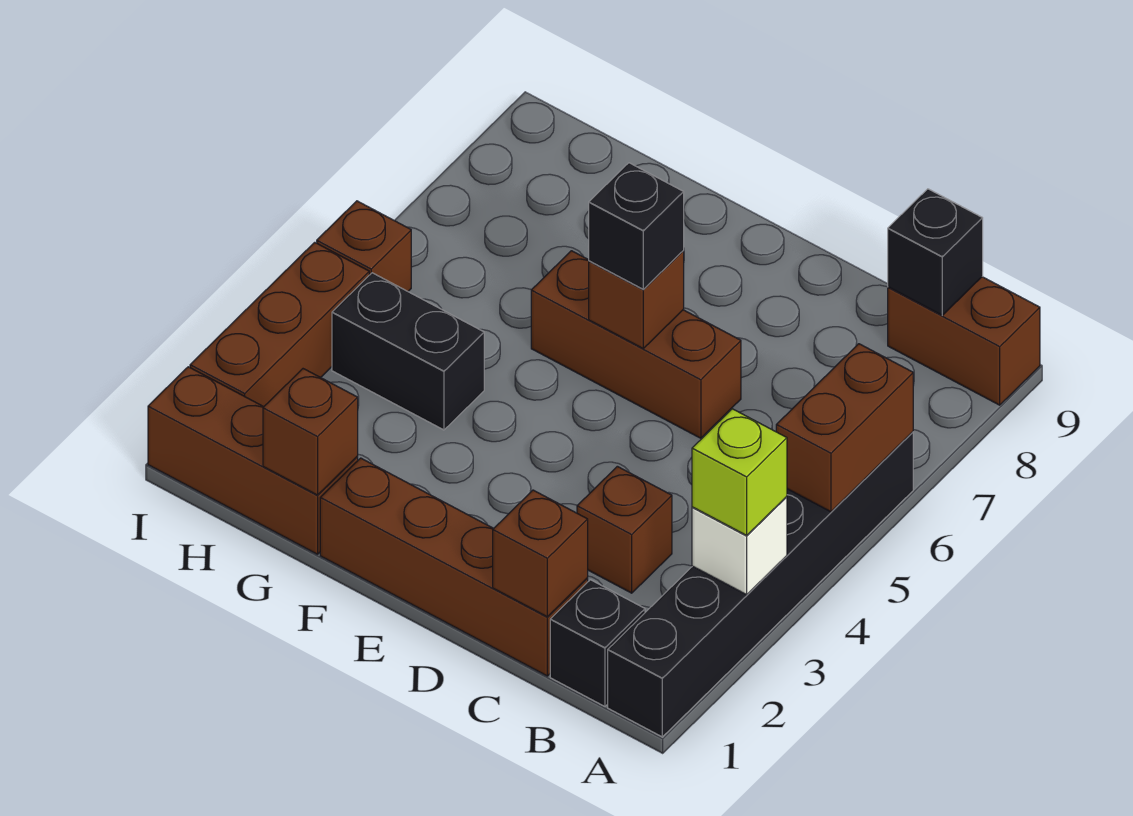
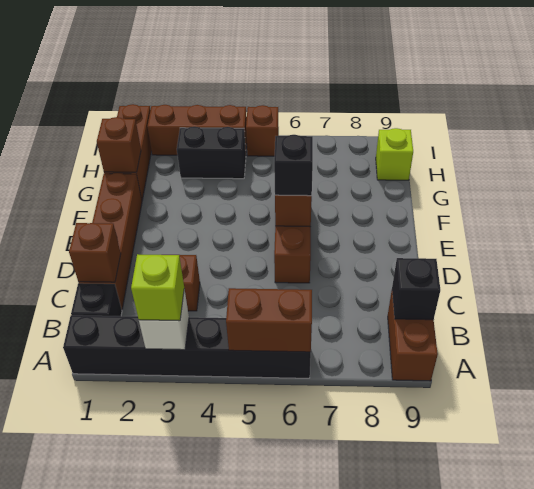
black brick G4:H4 level 1 -> black brick H3:H4 level 1
none -> lime brick H9 level 1

